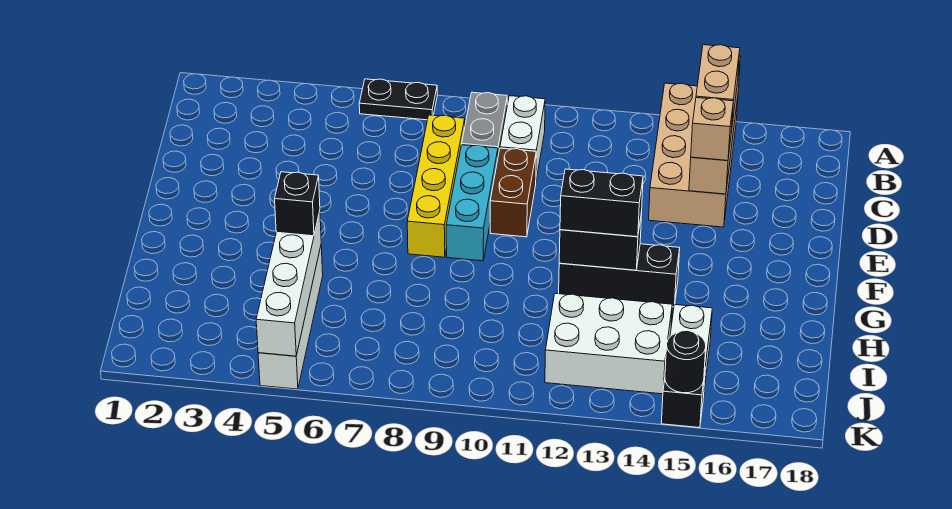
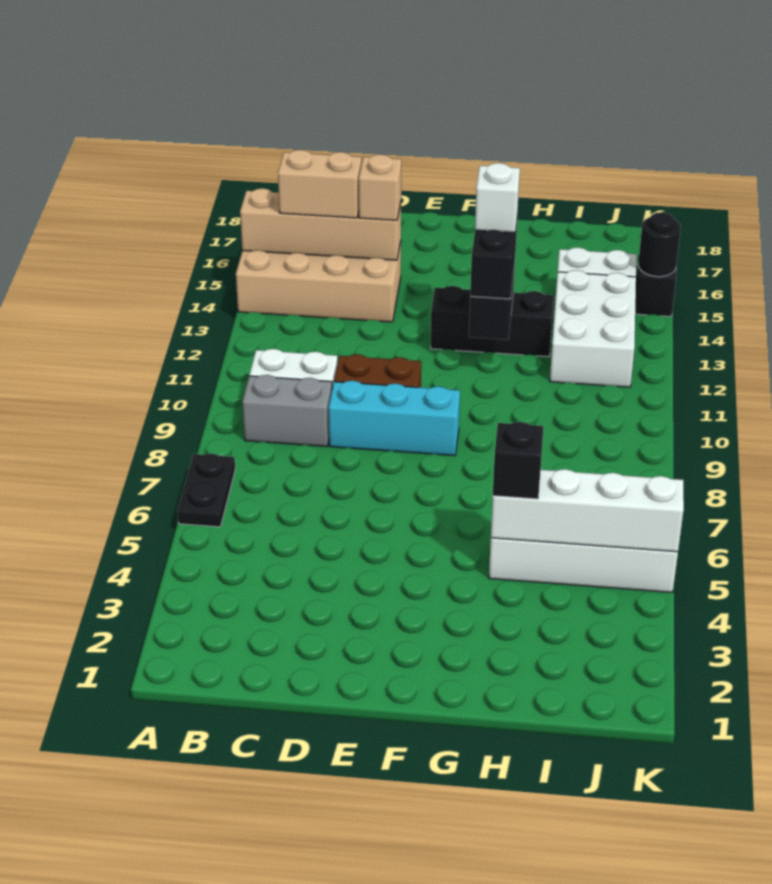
yellow brick C8:F8 level 1 -> none
black brick G12:G14 level 1 -> black brick F13:H13 level 1
none -> white brick G13 level 4

